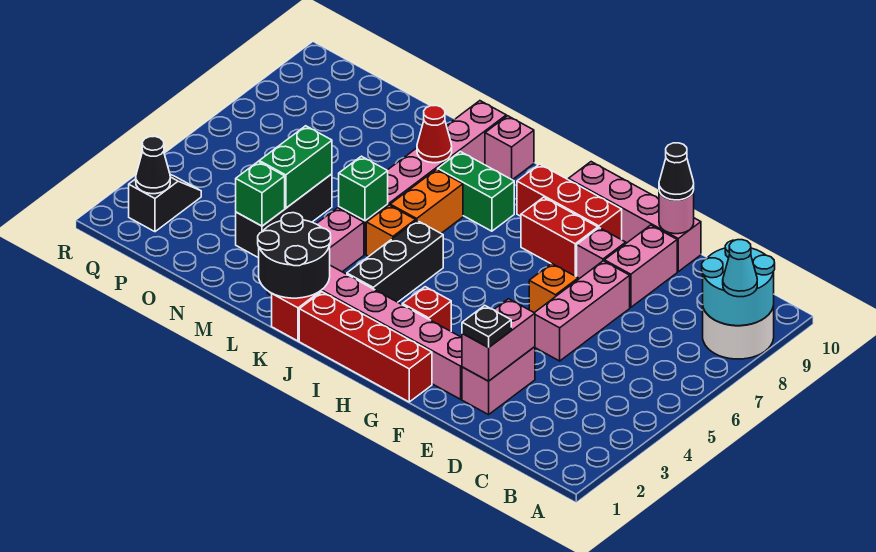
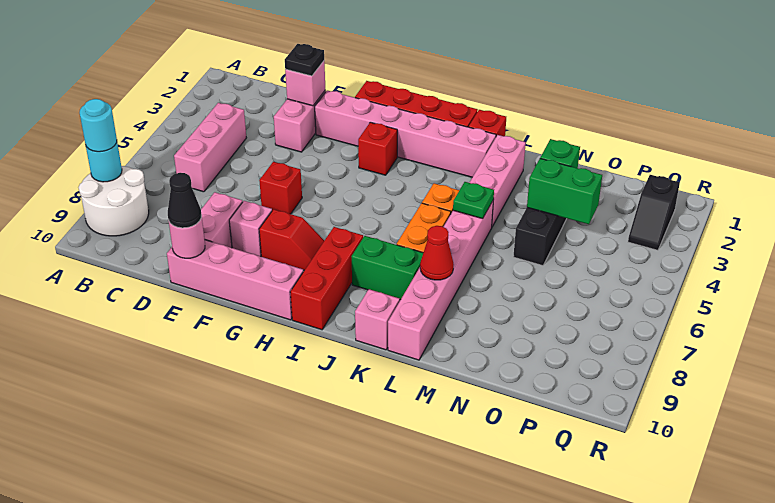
cyan round brick A8:B9 level 2 -> cyan round brick A8 level 2
cyan cone A8 level 3 -> cyan round brick A8 level 3
pink brick E2:E3 level 2 -> pink brick E2 level 2
pink brick E5:E7 level 1 -> pink brick C4:C6 level 1
orange brick F6 level 1 -> red brick F6 level 1
red brick G8:H8 level 1 -> red slope G8:H8 level 1 top G
red brick G9:I9 level 1 -> red brick I8:I10 level 1
black brick J3:J5 level 1 -> none
black round brick K1:L2 level 2 -> none
green brick L5 level 2 -> green plate L5 level 2
green brick N4:N5 level 2 -> green brick N4:O4 level 2
black cone Q2 level 2 -> none

